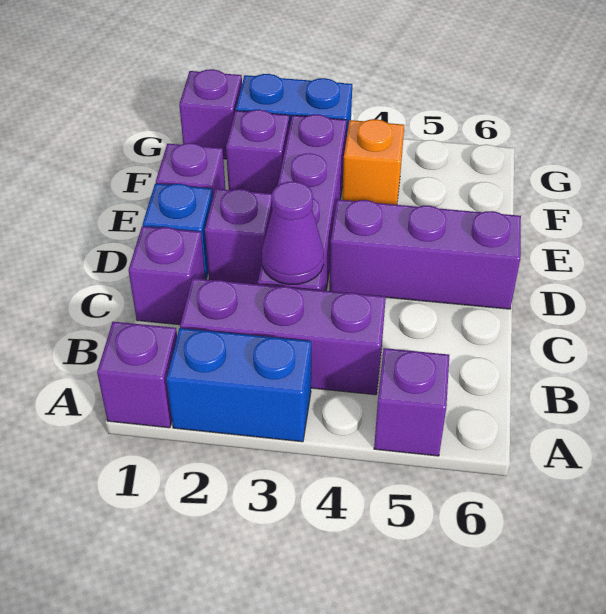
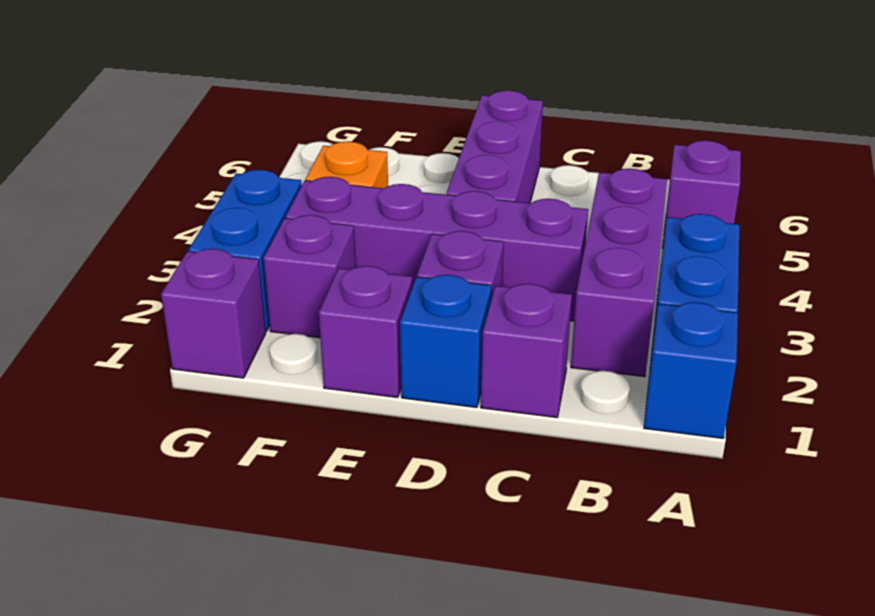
purple brick A1 level 1 -> blue brick A1 level 1
purple cone C3 level 2 -> none

